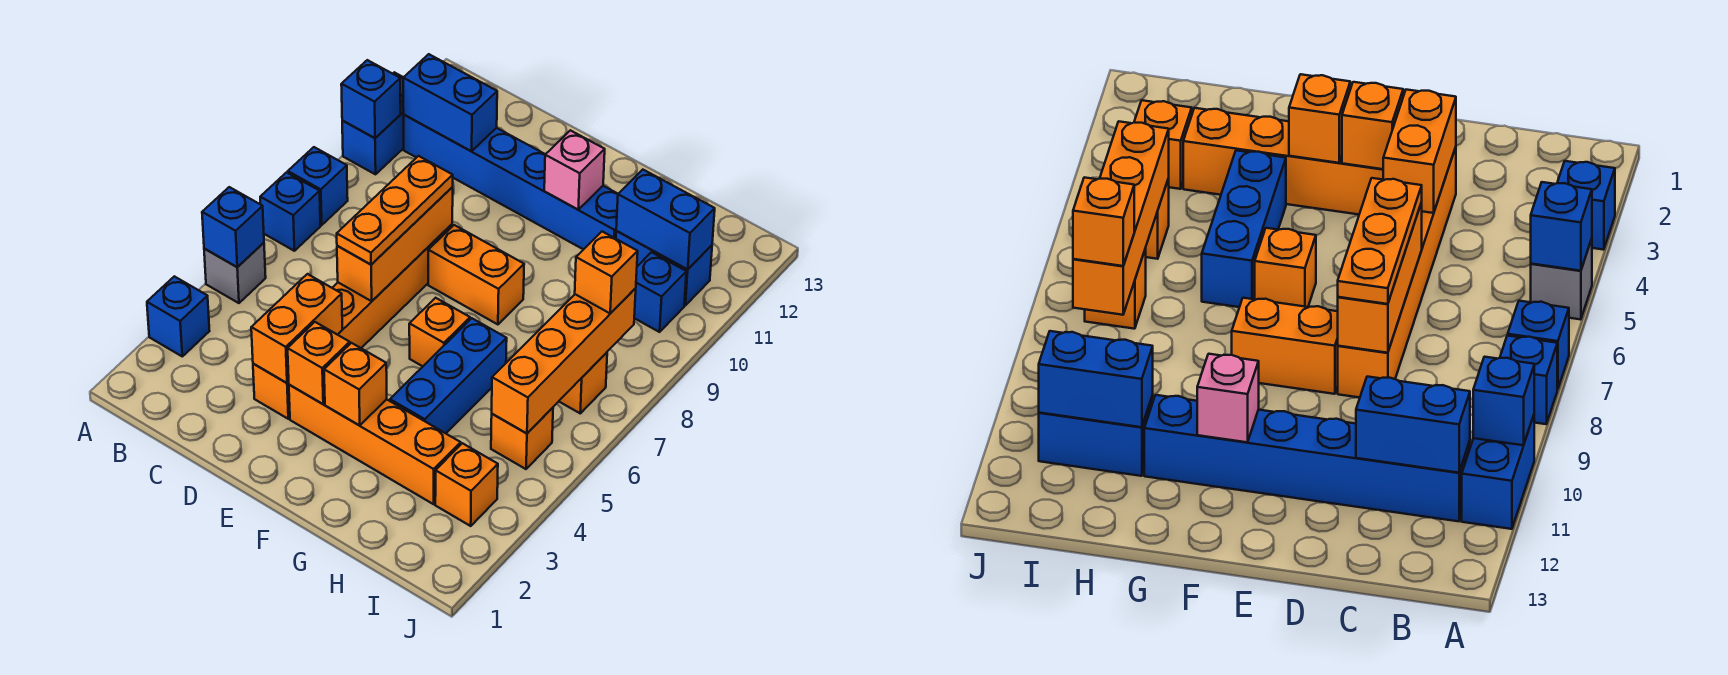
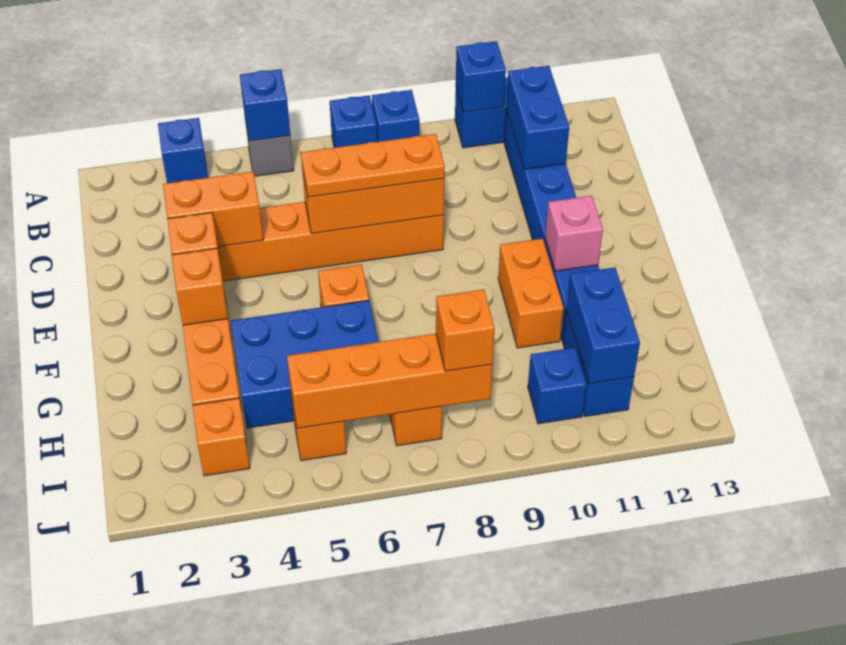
orange brick E8:F8 level 1 -> orange brick F10:G10 level 1
blue brick G4:G6 level 1 -> blue brick G4:H6 level 1

